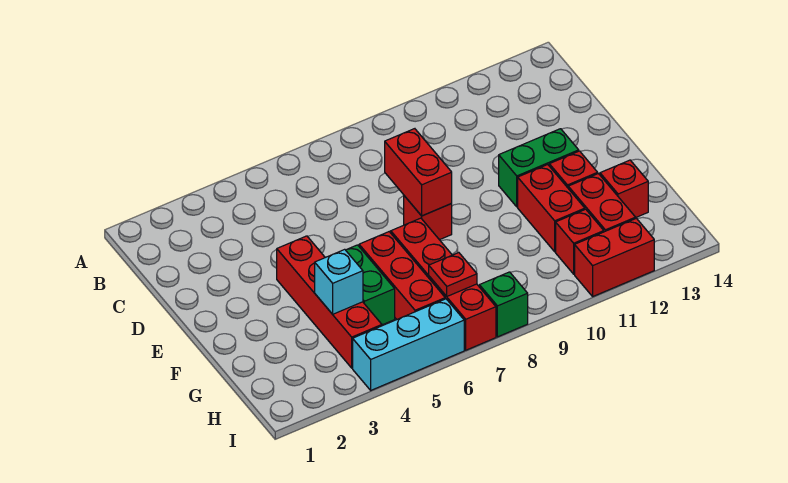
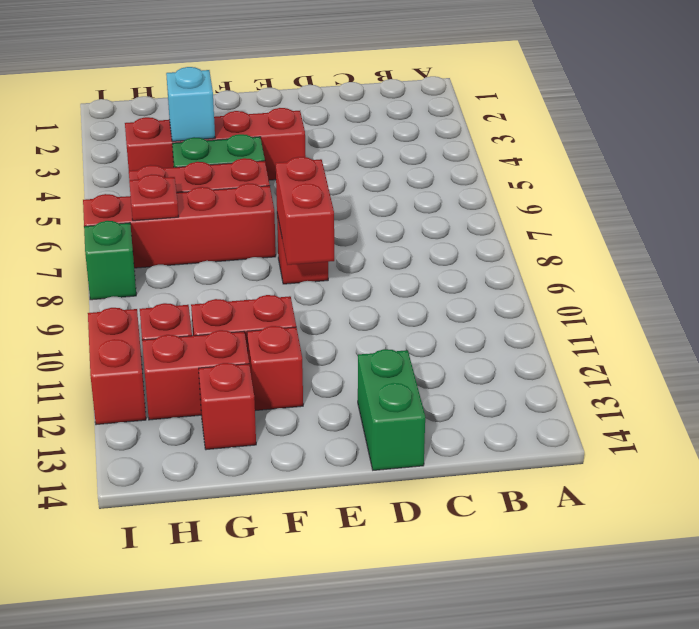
red brick D8:E8 level 2 -> red brick E8:E9 level 2
green brick E11:E12 level 1 -> green brick D13:D14 level 1
cyan brick I4:I6 level 1 -> none

